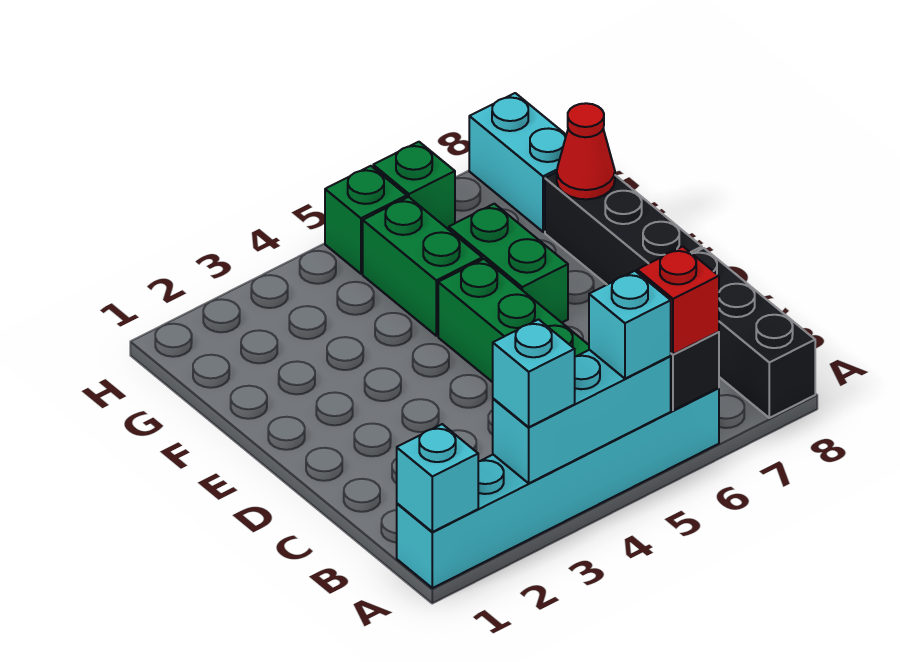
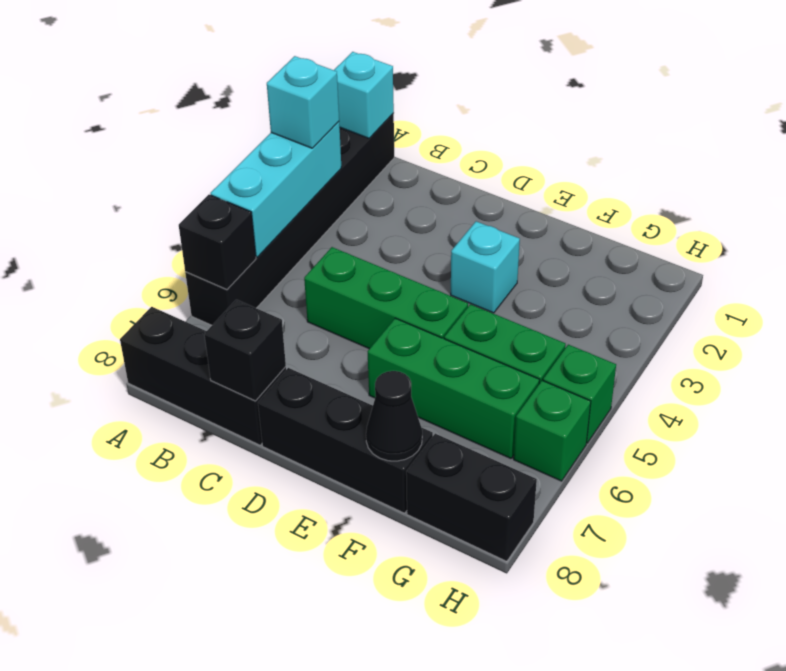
cyan brick A1:A6 level 1 -> black brick A1:A6 level 1
cyan brick A5 level 3 -> cyan brick E3 level 1
red brick A6 level 3 -> none
none -> black brick C8 level 2
green brick E6:F6 level 1 -> green brick E6:G6 level 1
red cone F8 level 2 -> black cone F8 level 2
cyan brick G8:H8 level 1 -> black brick G8:H8 level 1

